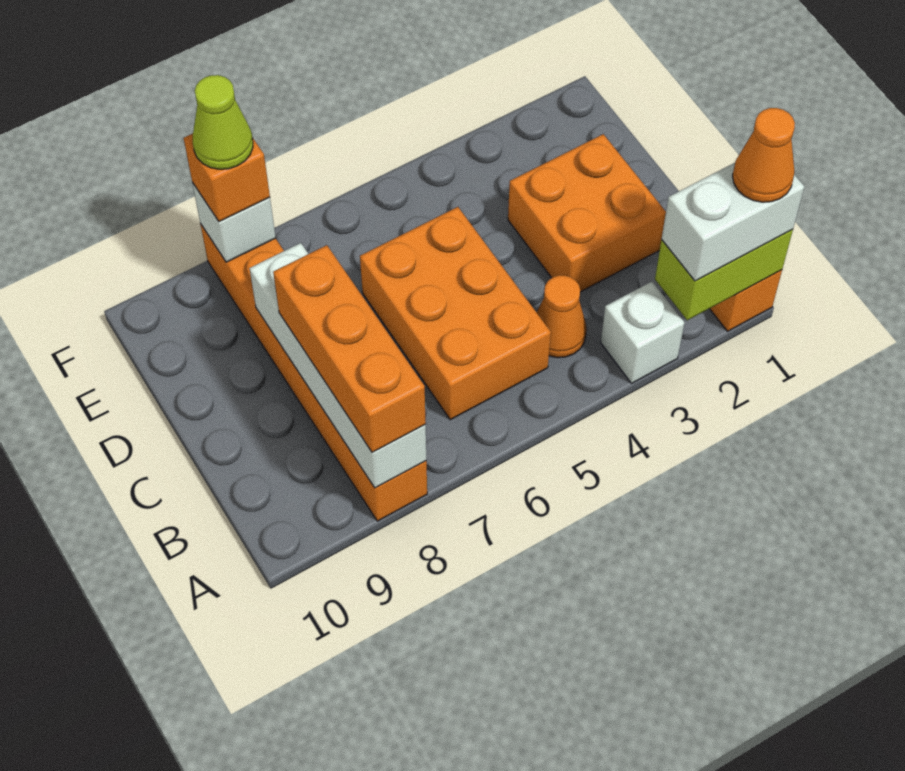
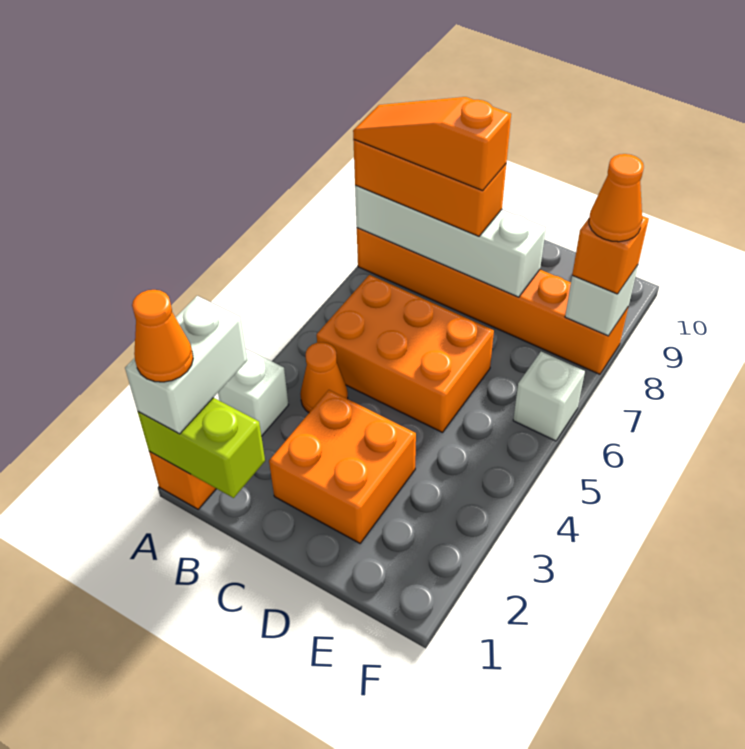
lime brick A1:A2 level 2 -> lime brick A1:B1 level 2
none -> orange slope A8:C8 level 4 top C
none -> white brick F6 level 1
lime cone F8 level 4 -> orange cone F8 level 4

